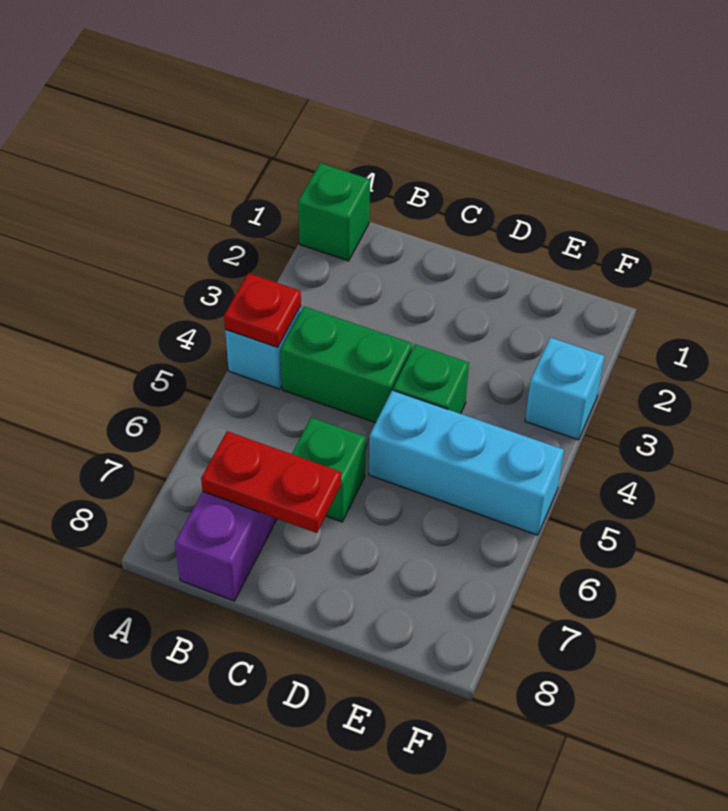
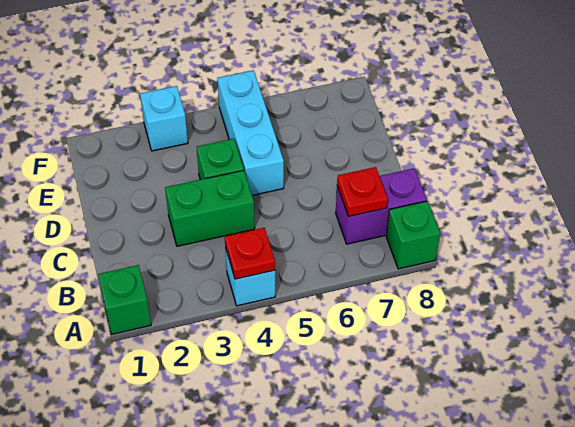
green brick B4:C4 level 1 -> green brick C3:C4 level 1
red plate B7:C7 level 2 -> red plate B7 level 2
green brick C6 level 1 -> green brick A8 level 1

